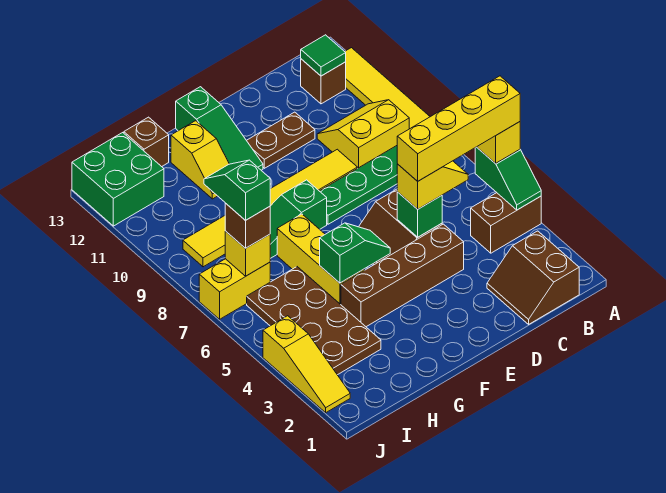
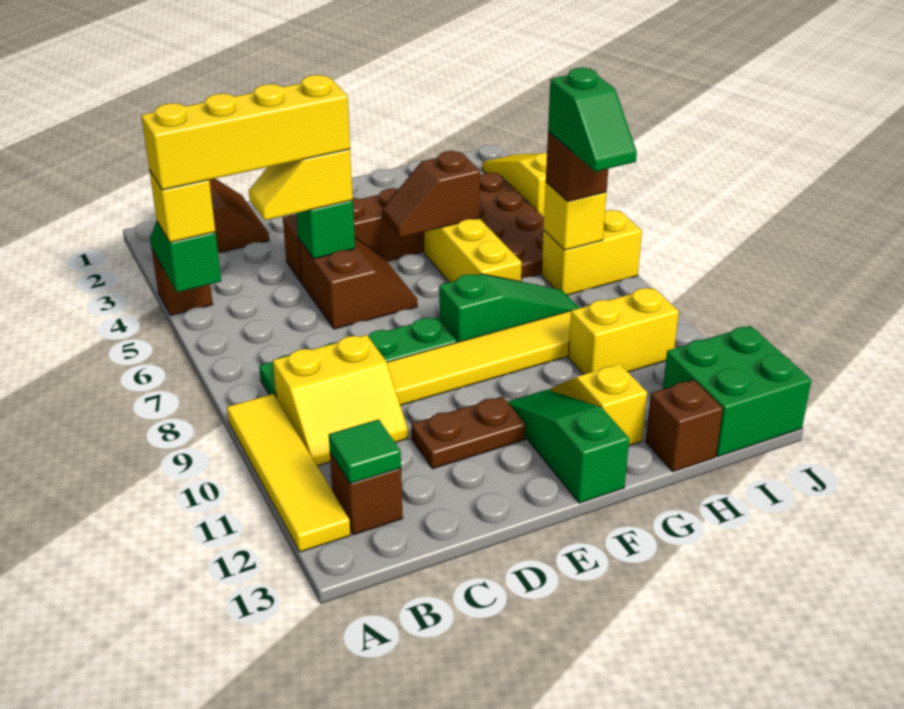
brown brick A4:B4 level 1 -> brown brick A4 level 1
green slope F5:G5 level 2 top G -> brown slope F5:G5 level 2 top G
none -> yellow brick H10:I10 level 1

